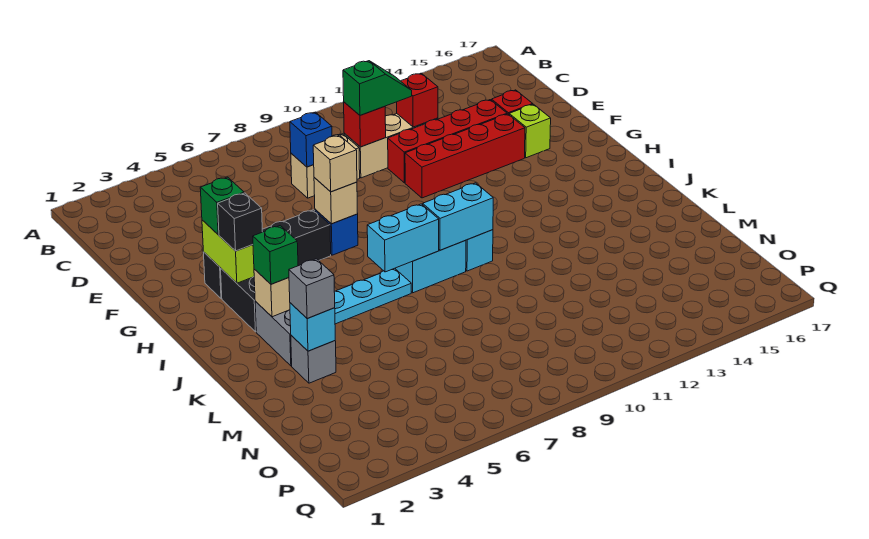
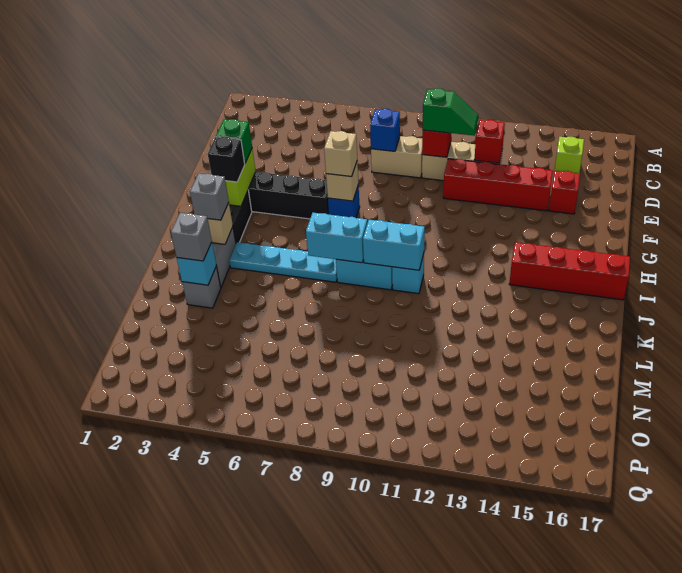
red brick F11:F14 level 1 -> red brick I14:I17 level 1
lime brick F15 level 1 -> lime brick C15 level 1
green brick J3 level 3 -> grey brick J3 level 3

